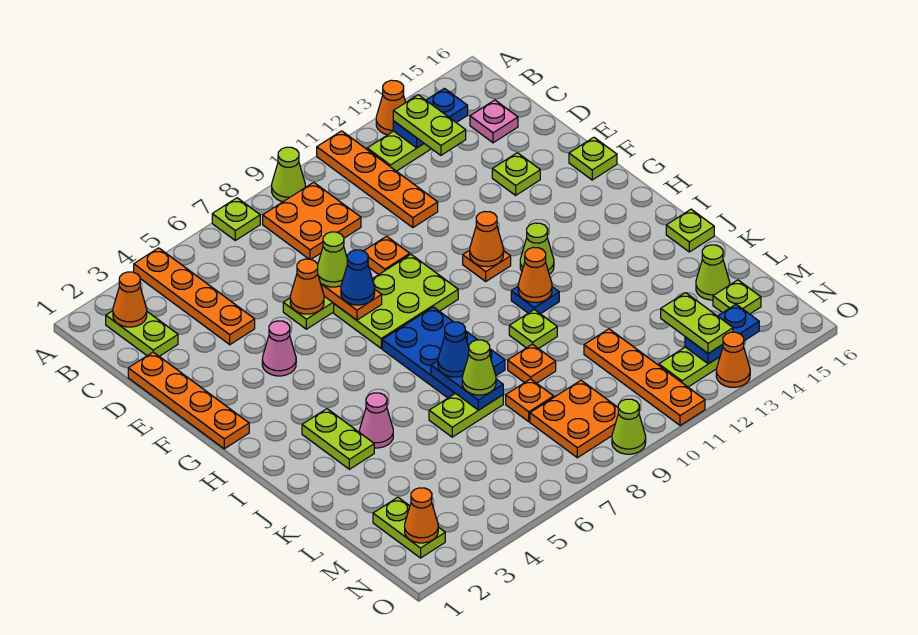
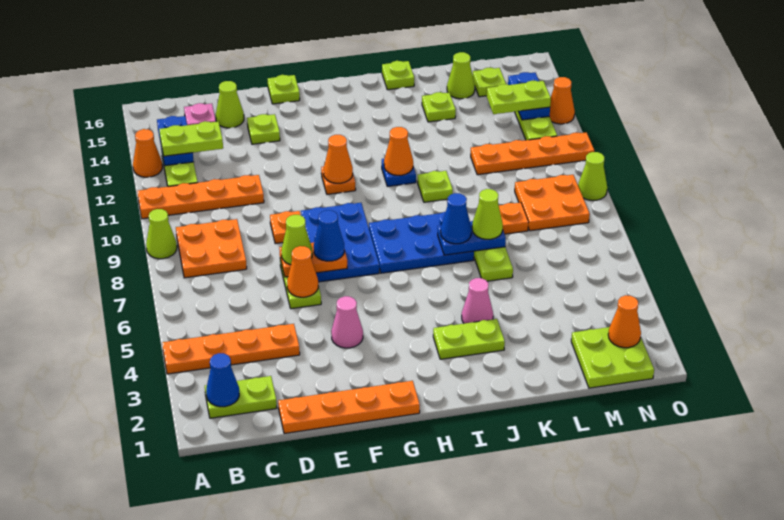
lime plate A7 level 1 -> lime plate K14 level 1
orange cone B2 level 2 -> blue cone B2 level 2
lime plate F7:G9 level 1 -> blue plate F7:G9 level 1
lime cone H12 level 1 -> lime cone D15 level 1
orange plate K9 level 1 -> none
lime plate M2:N2 level 1 -> lime plate M1:N2 level 1

